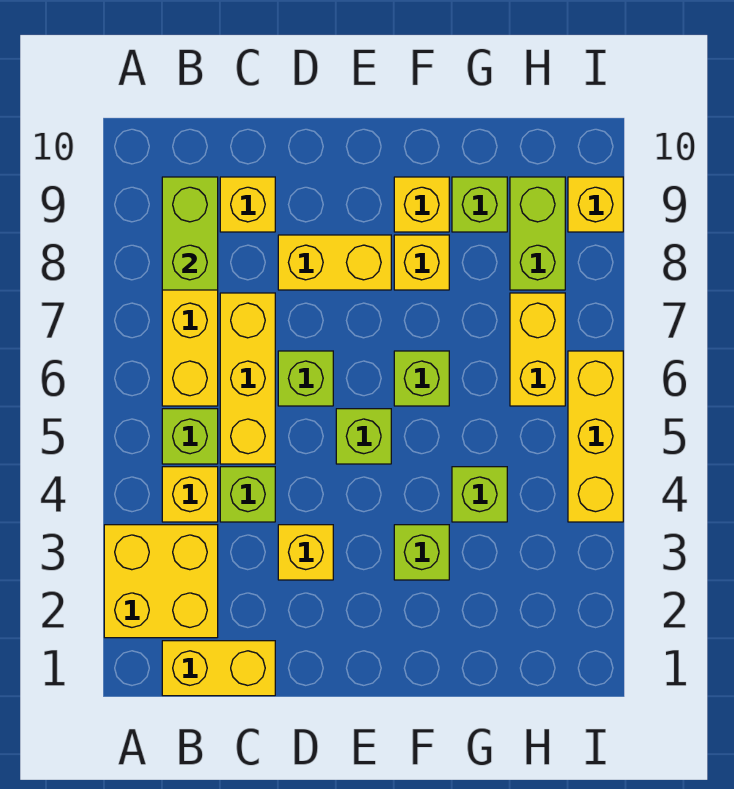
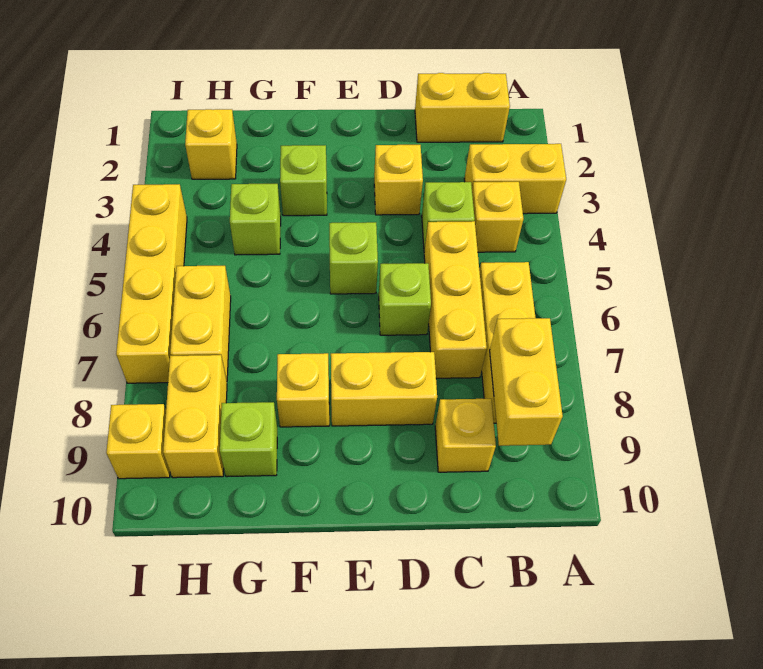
yellow brick A2:B3 level 1 -> yellow brick A3:B3 level 1
lime brick B5 level 1 -> none
lime brick B8:B9 level 2 -> yellow brick B8:B9 level 2
lime brick F6 level 1 -> none
yellow brick F9 level 1 -> yellow brick H2 level 1
lime brick H8:H9 level 1 -> yellow brick H8:H9 level 1
yellow brick I4:I6 level 1 -> yellow brick I4:I7 level 1

